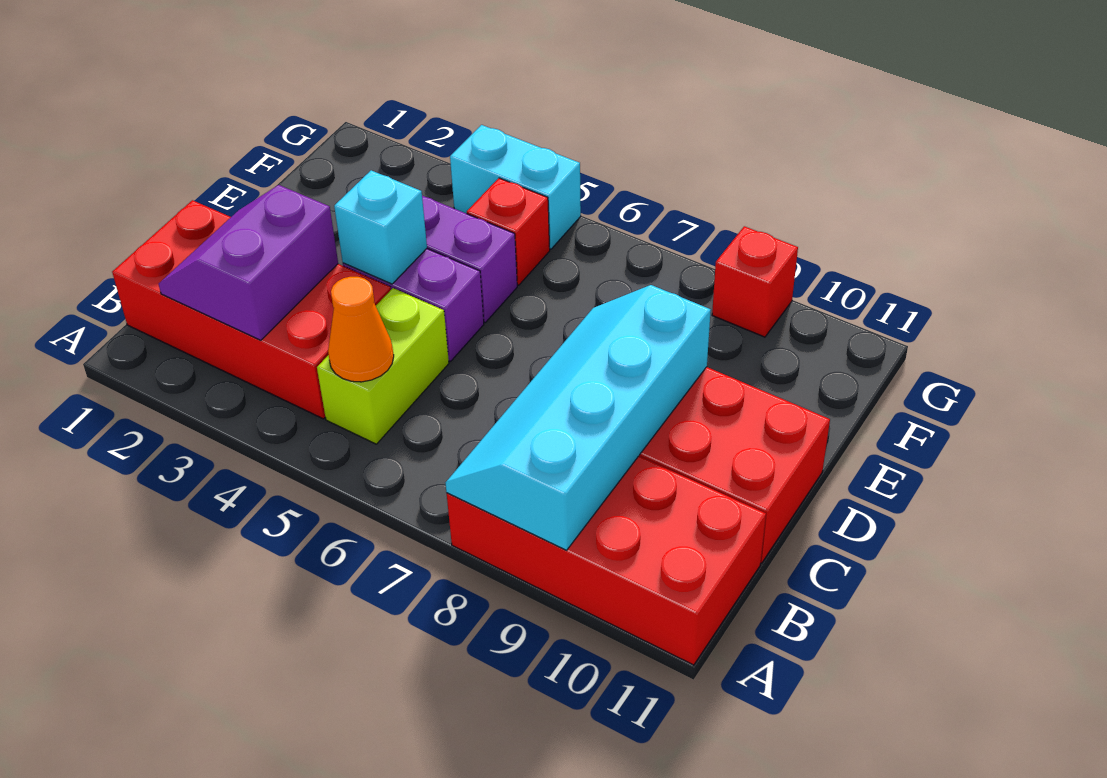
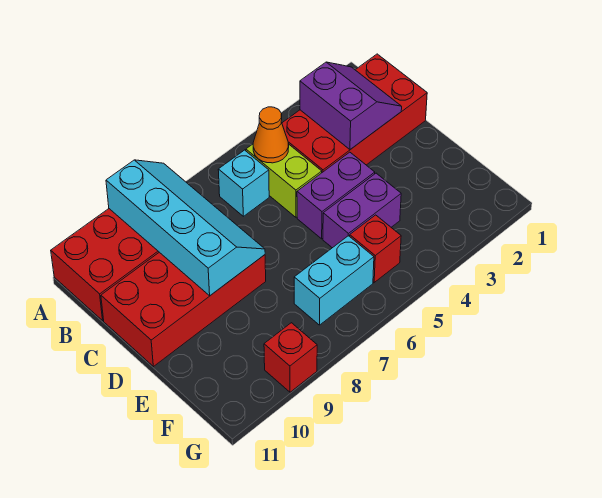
cyan brick D4 level 2 -> cyan brick B6 level 1
cyan brick G4:G5 level 1 -> cyan brick F6:F7 level 1

